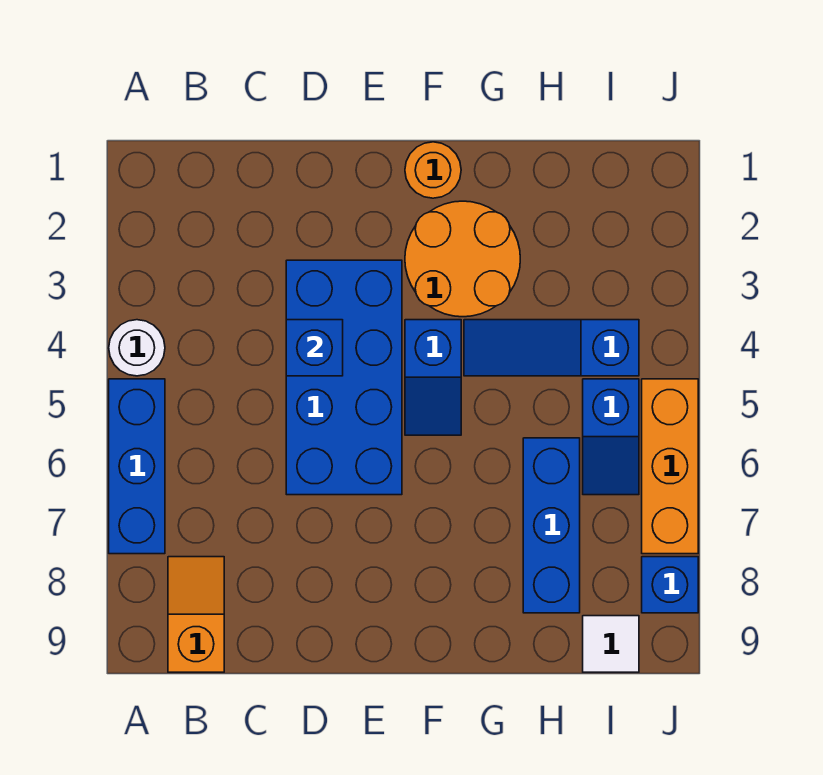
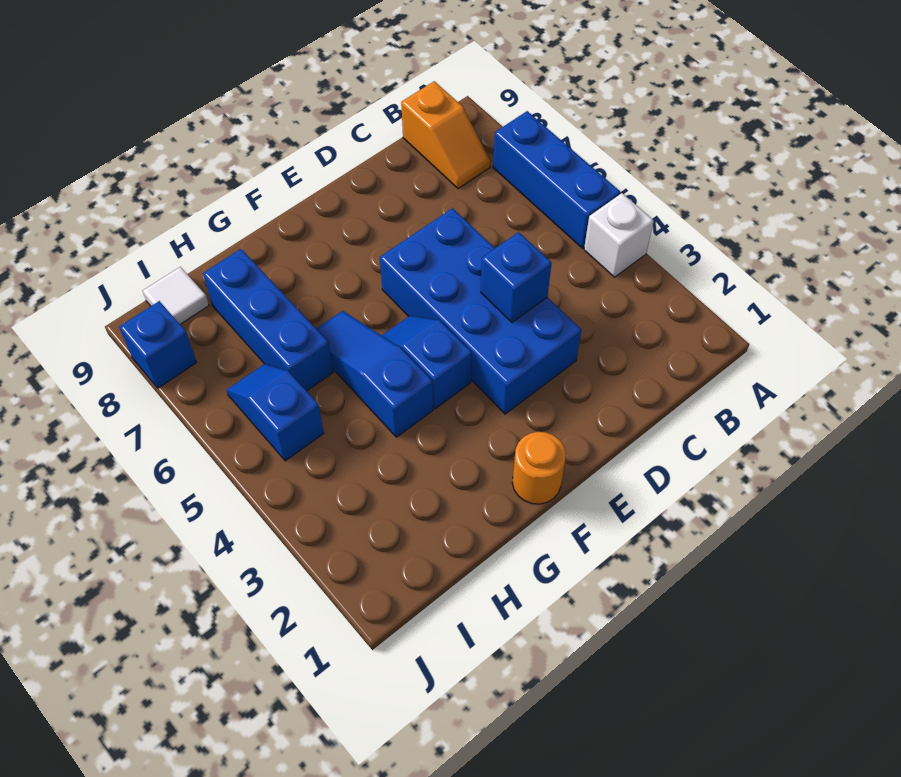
white round brick A4 level 1 -> white brick A4 level 1
orange round brick F2:G3 level 1 -> none
blue slope G4:I4 level 1 top I -> blue slope G4:G6 level 1 top 4
orange brick J5:J7 level 1 -> none

